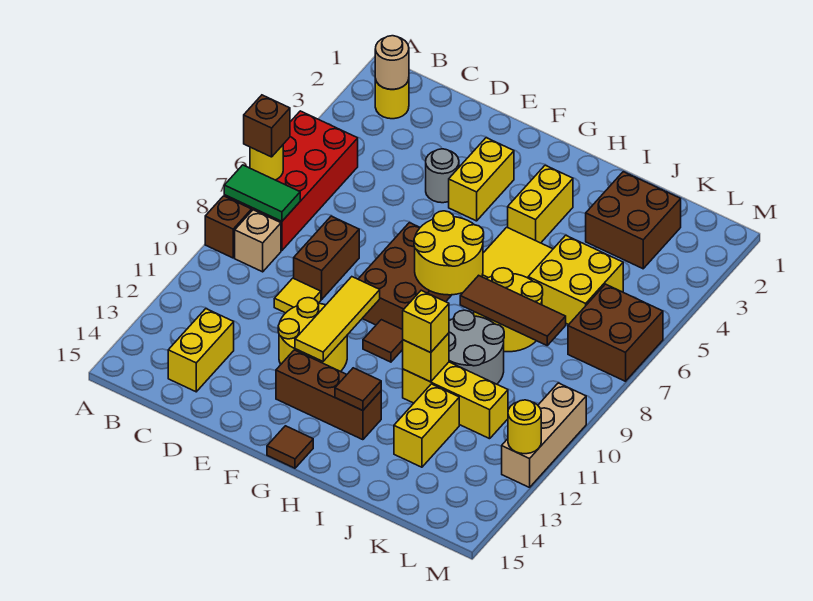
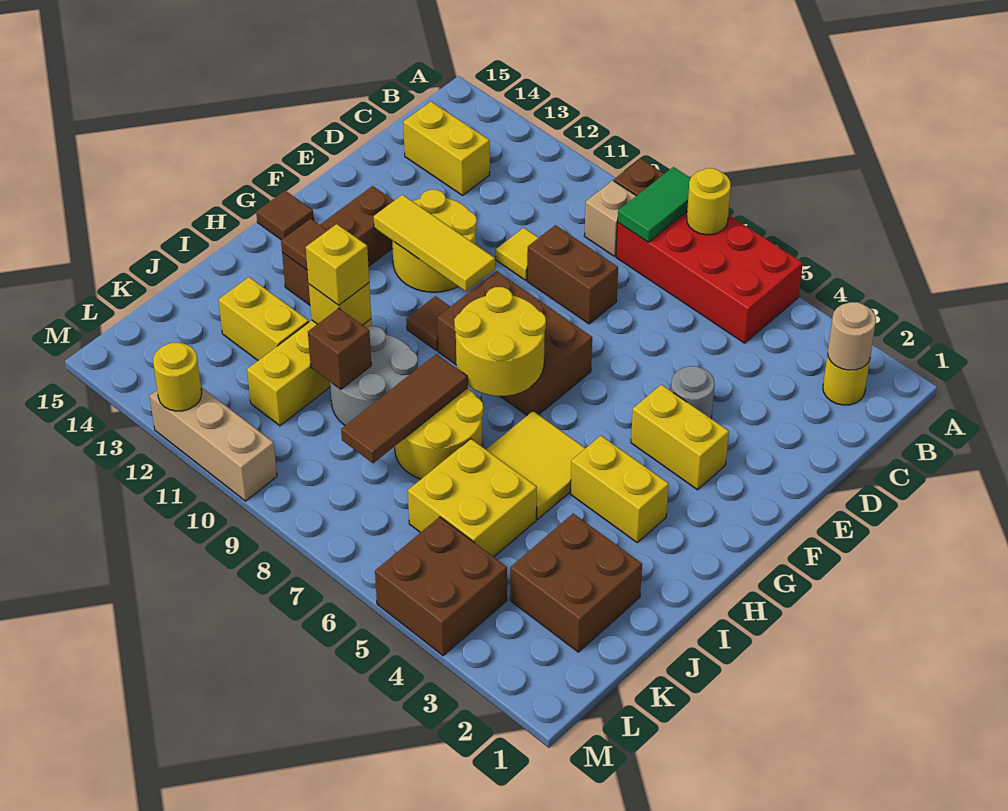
brown brick A7 level 3 -> brown brick J10 level 2
brown brick L6:M7 level 1 -> brown brick L4:M5 level 1

